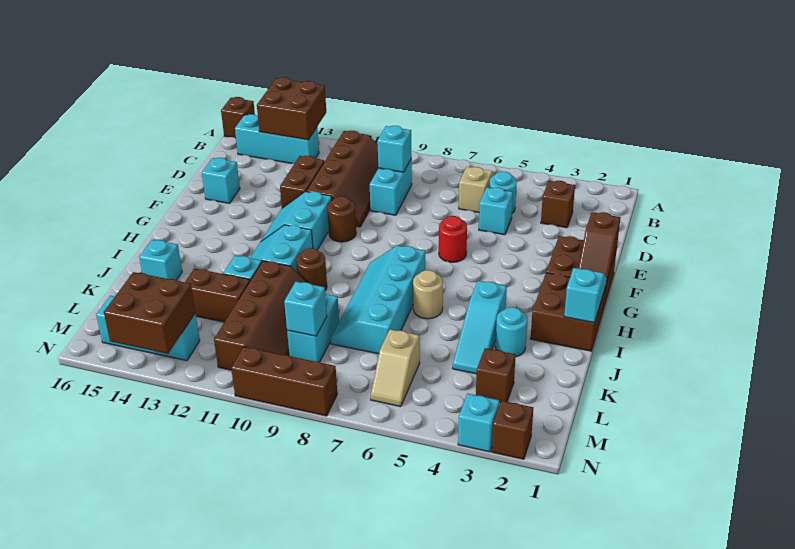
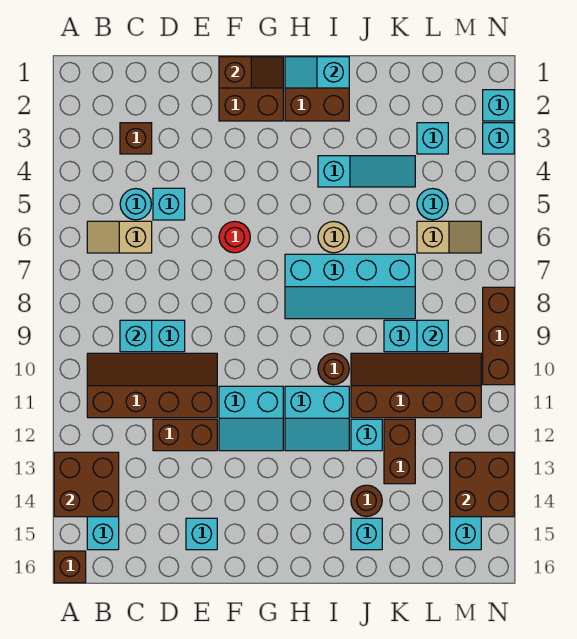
brown round brick F10 level 1 -> brown round brick J14 level 1
cyan round brick J3 level 1 -> cyan round brick L5 level 1
brown brick L3 level 1 -> cyan brick L3 level 1
brown brick N2 level 1 -> cyan brick N2 level 1

